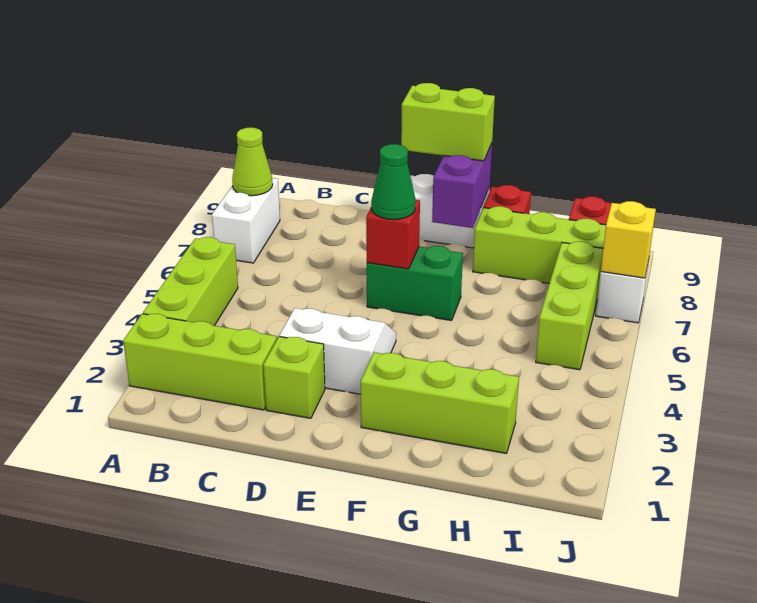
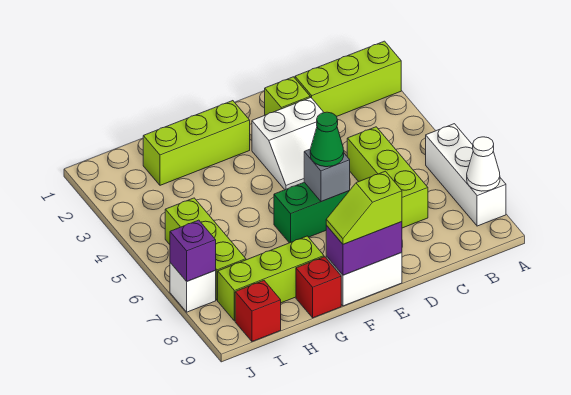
lime brick A3:A5 level 1 -> lime brick C5:C7 level 1
white brick A7:A8 level 1 -> white brick A6:A8 level 1
lime cone A8 level 2 -> white cone A8 level 2
red brick E6 level 2 -> grey brick E6 level 2
lime brick E9:F9 level 3 -> lime slope E9:F9 level 3 top E
purple brick F8:F9 level 2 -> purple brick E9:F9 level 2
yellow brick J7 level 2 -> purple brick J7 level 2

